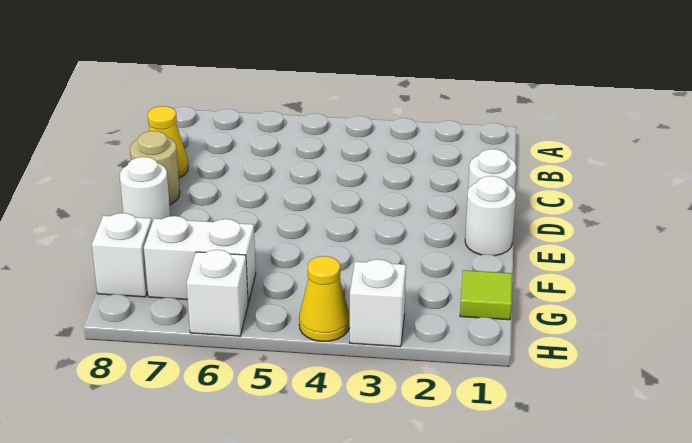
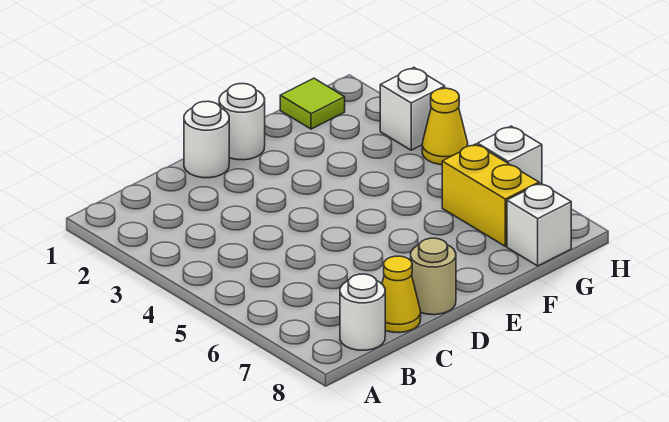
white round brick E8 level 1 -> white round brick B8 level 1
white brick G6:G7 level 1 -> yellow brick G6:G7 level 1

